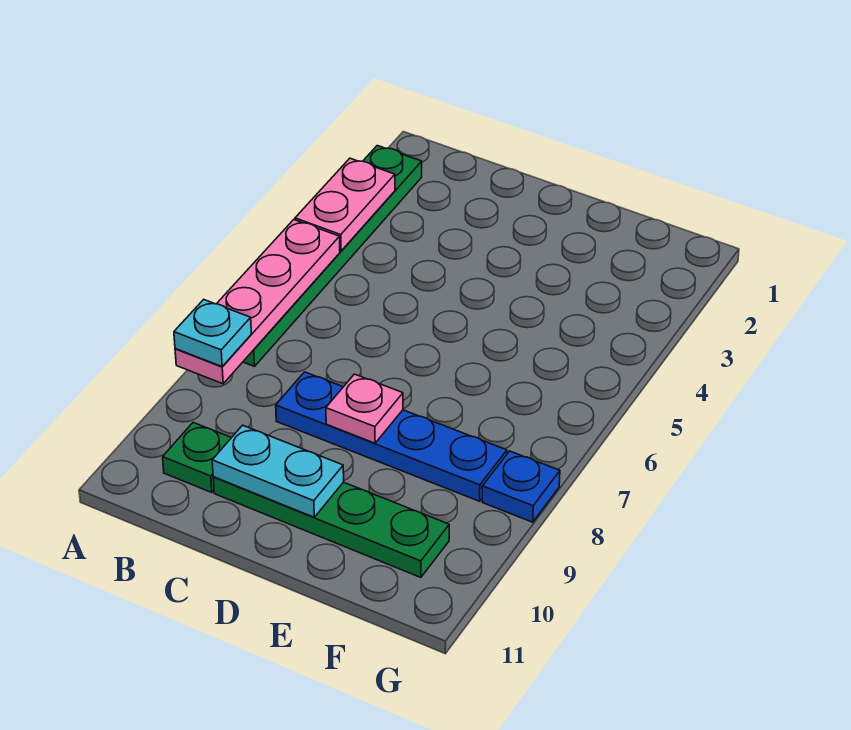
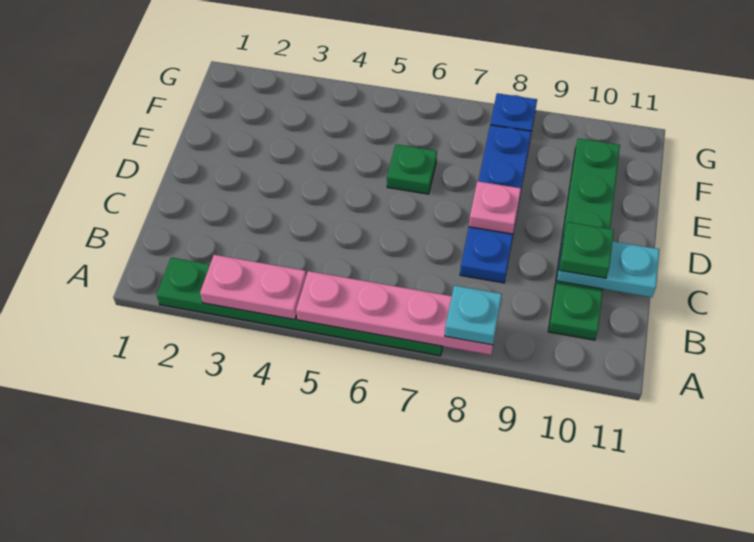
cyan plate C10:D10 level 2 -> cyan plate C10:C11 level 2
none -> green plate C10 level 3
none -> green plate E6 level 1

